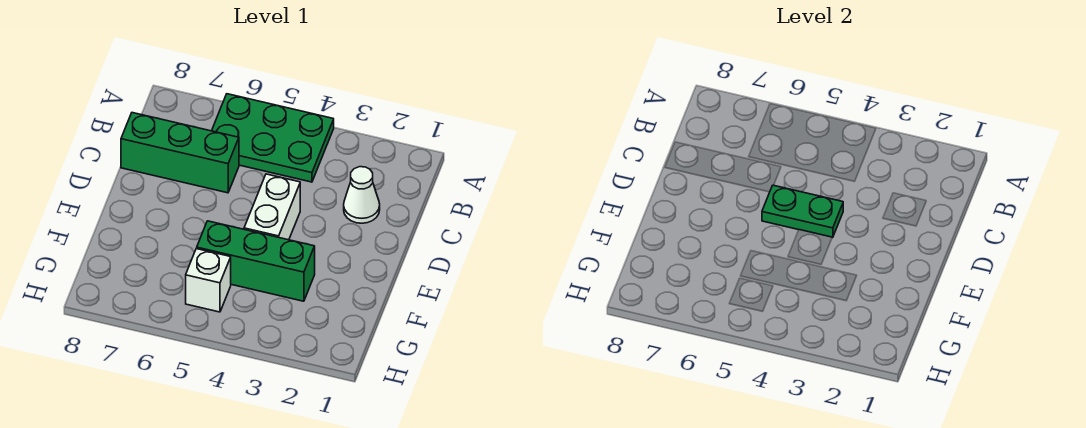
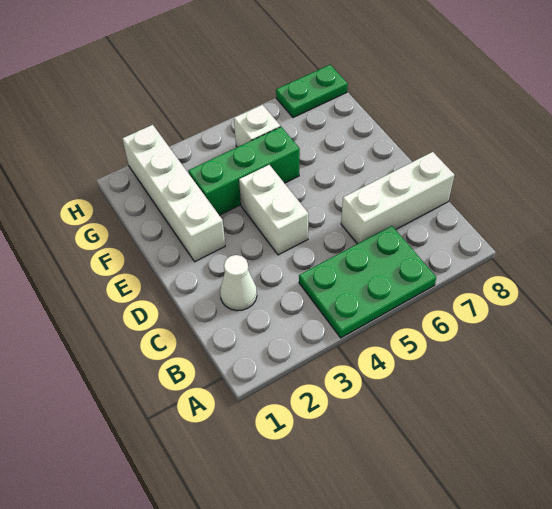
green brick C6:C8 level 1 -> white brick C6:C8 level 1
green plate D4:D5 level 2 -> green plate H7:H8 level 1
none -> white brick E2:H2 level 1

